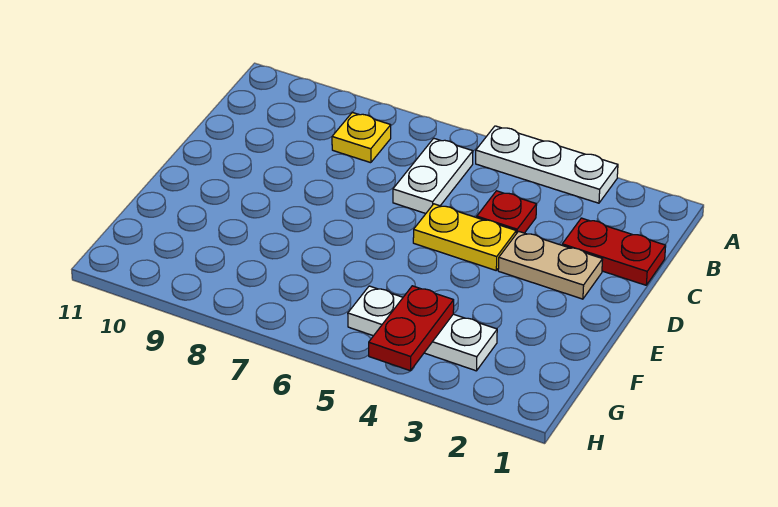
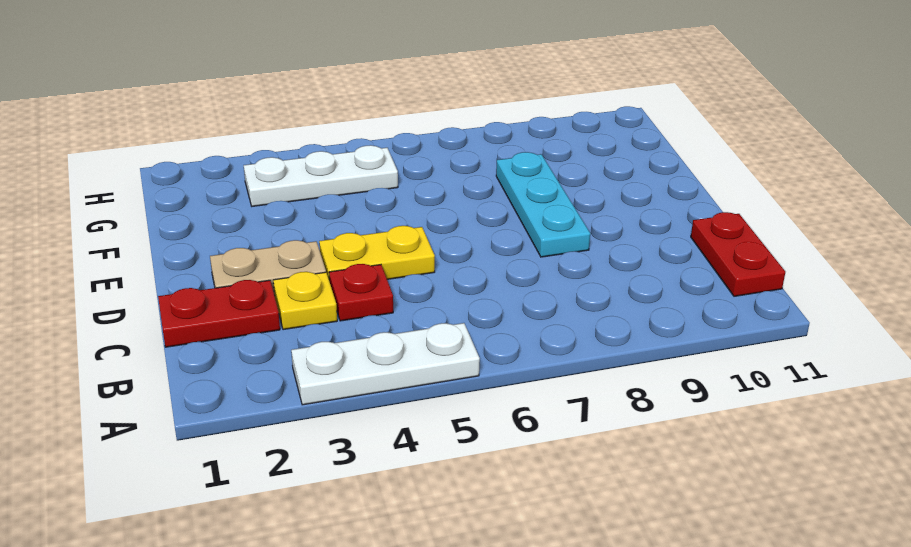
white plate B6:C6 level 1 -> none
yellow plate B8 level 1 -> yellow plate C3 level 1
none -> cyan plate D8:F8 level 1
red plate G4:H4 level 2 -> red plate B11:C11 level 1

